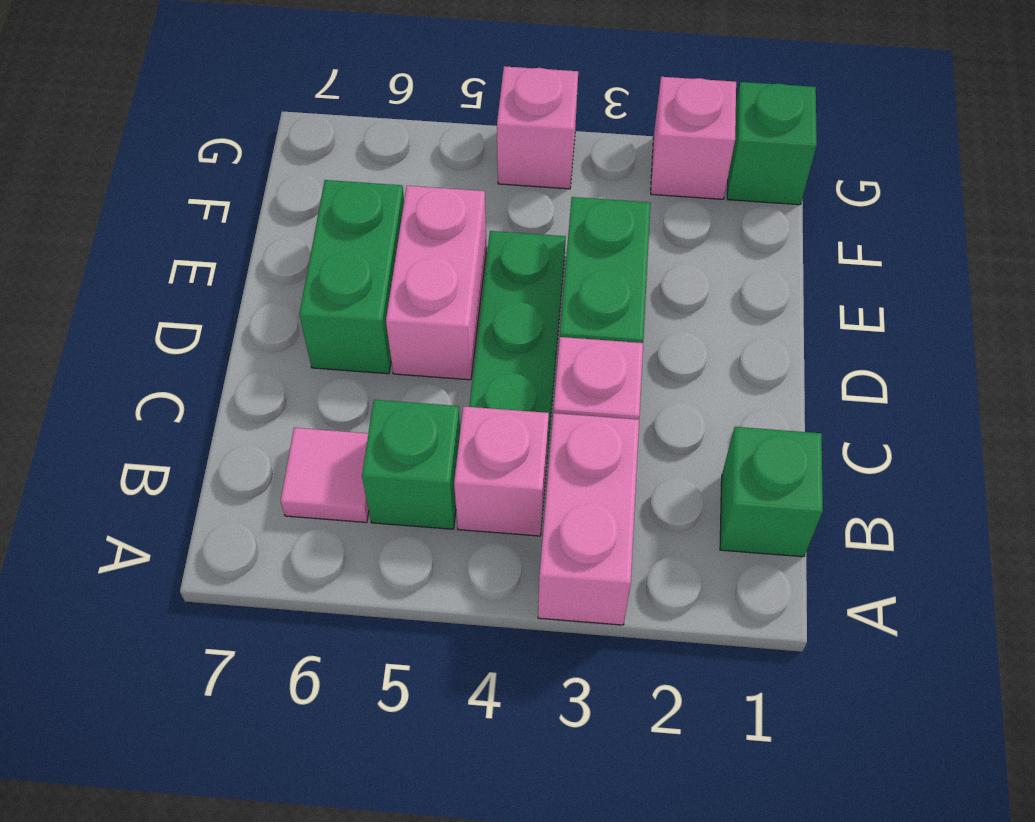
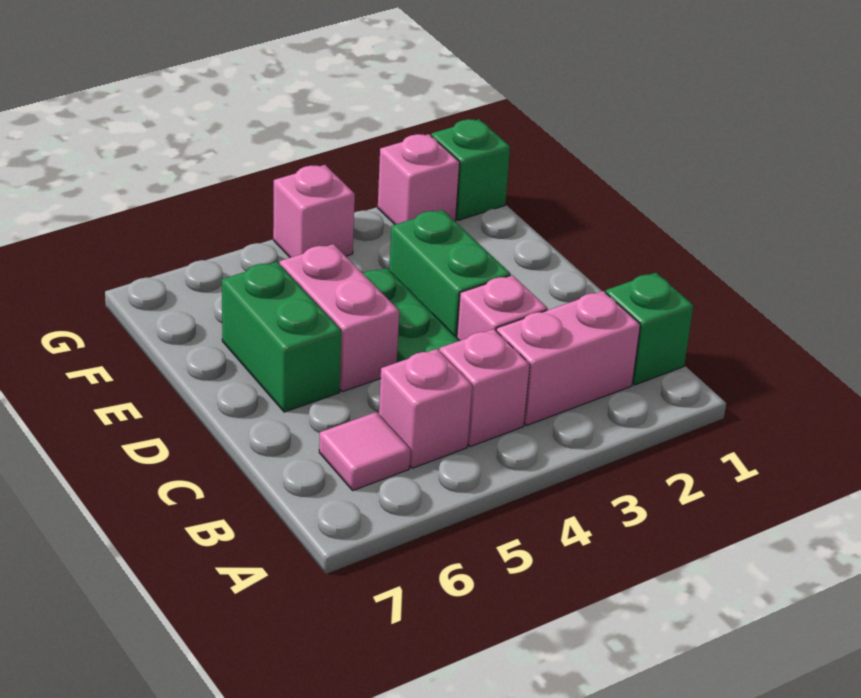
pink brick A3:B3 level 1 -> pink brick B2:B3 level 1
green brick B5 level 1 -> pink brick B5 level 1

